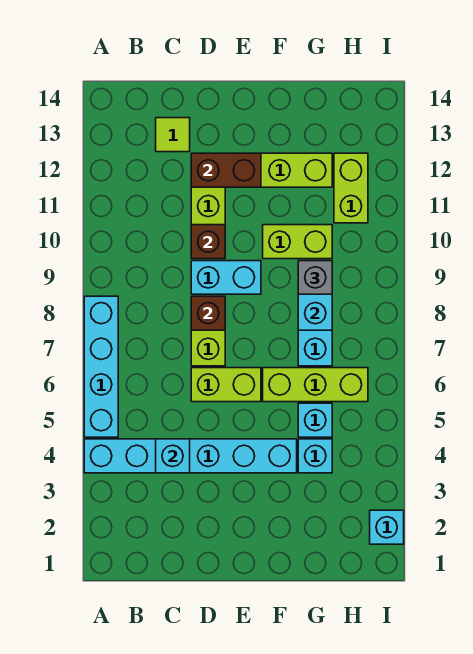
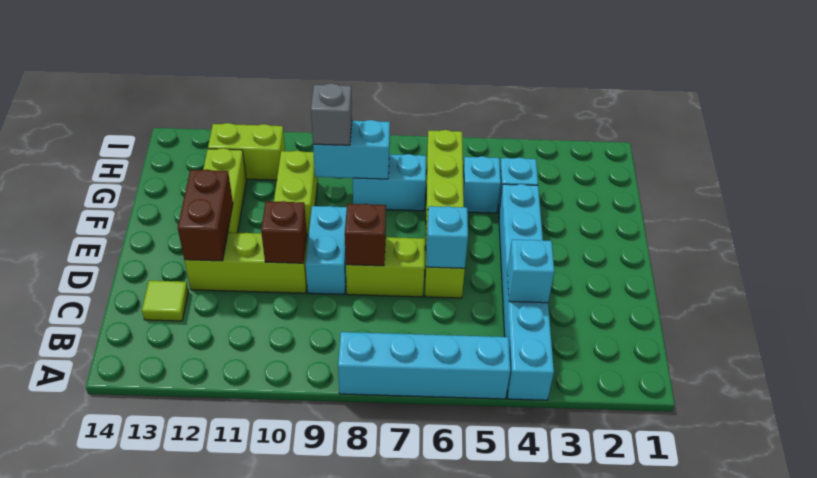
cyan brick I2 level 1 -> cyan brick D6 level 2

